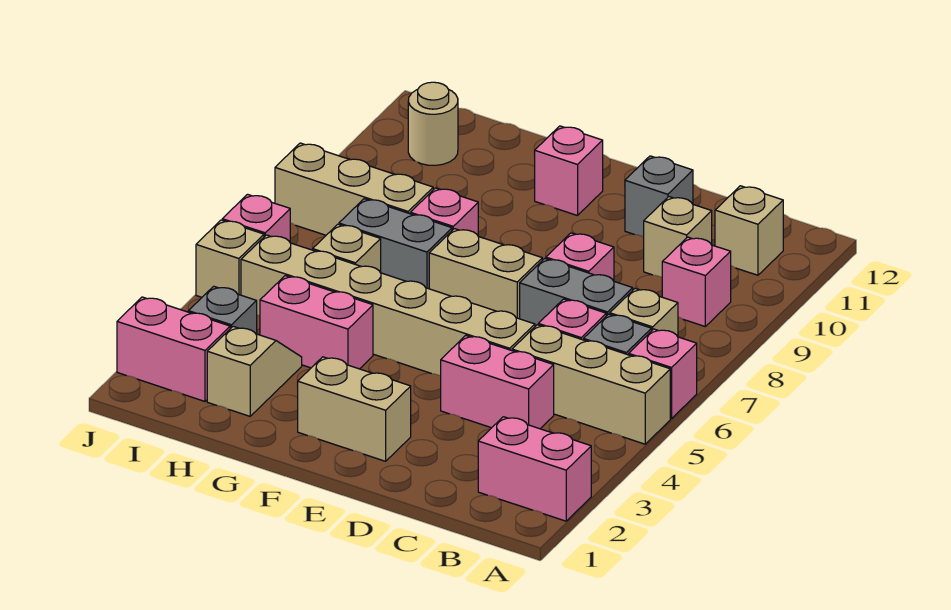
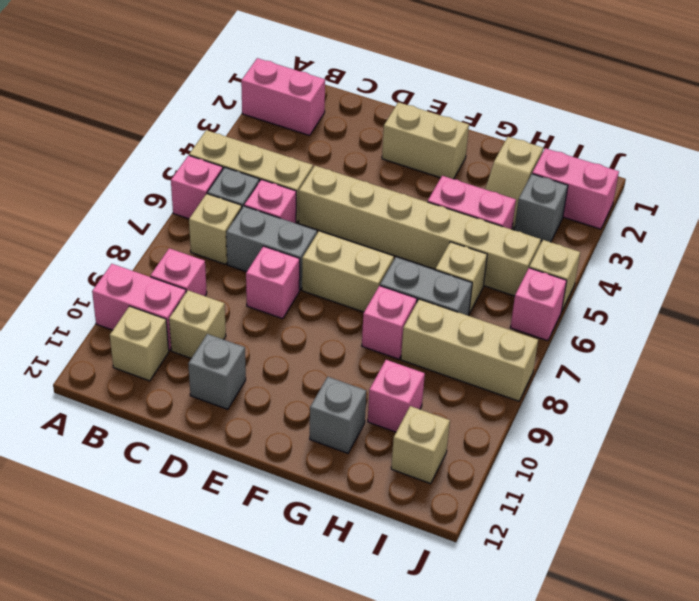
pink brick C4:D4 level 1 -> pink brick A10:B10 level 1
pink brick F11 level 1 -> pink brick H10 level 1
none -> grey brick G11 level 1
tan round brick I11 level 1 -> tan brick I11 level 1

